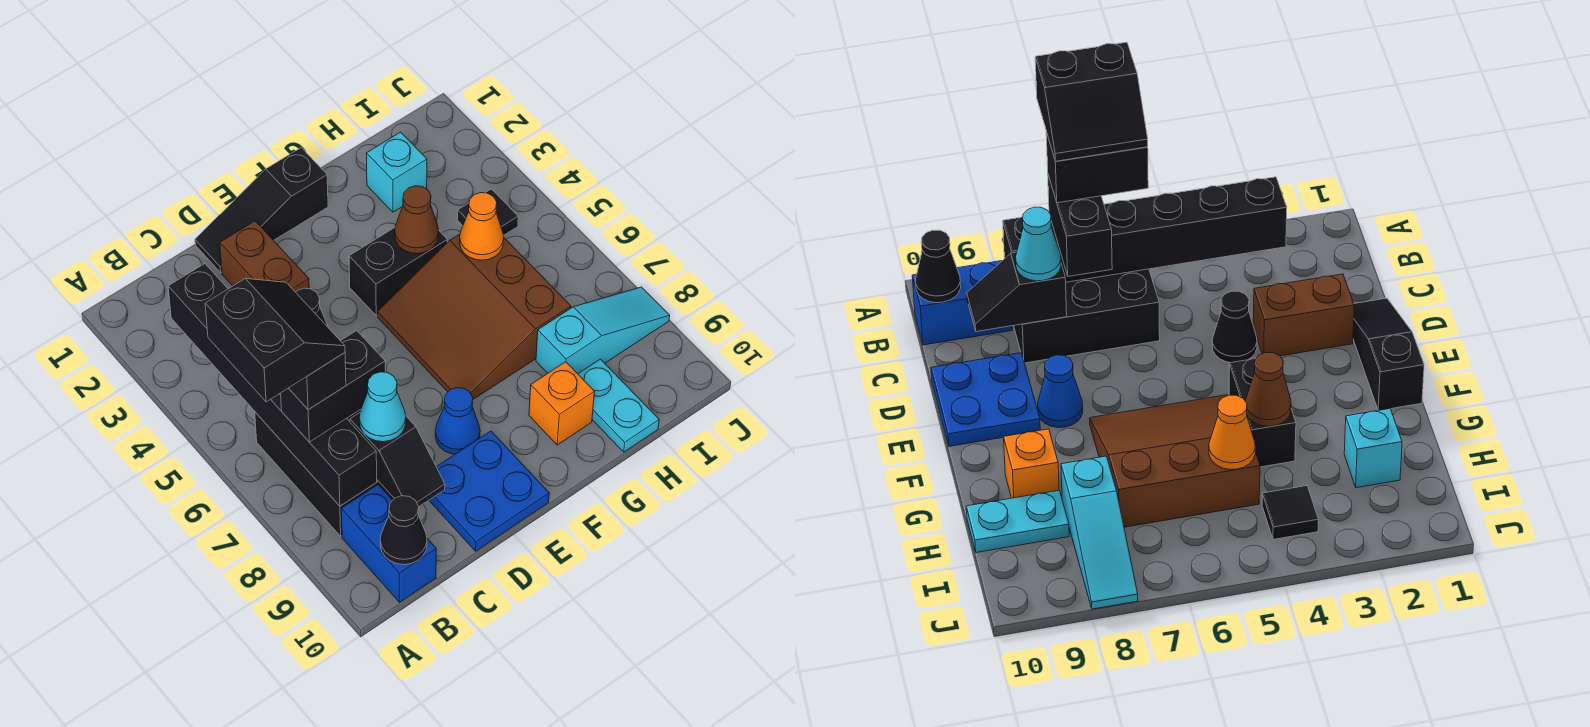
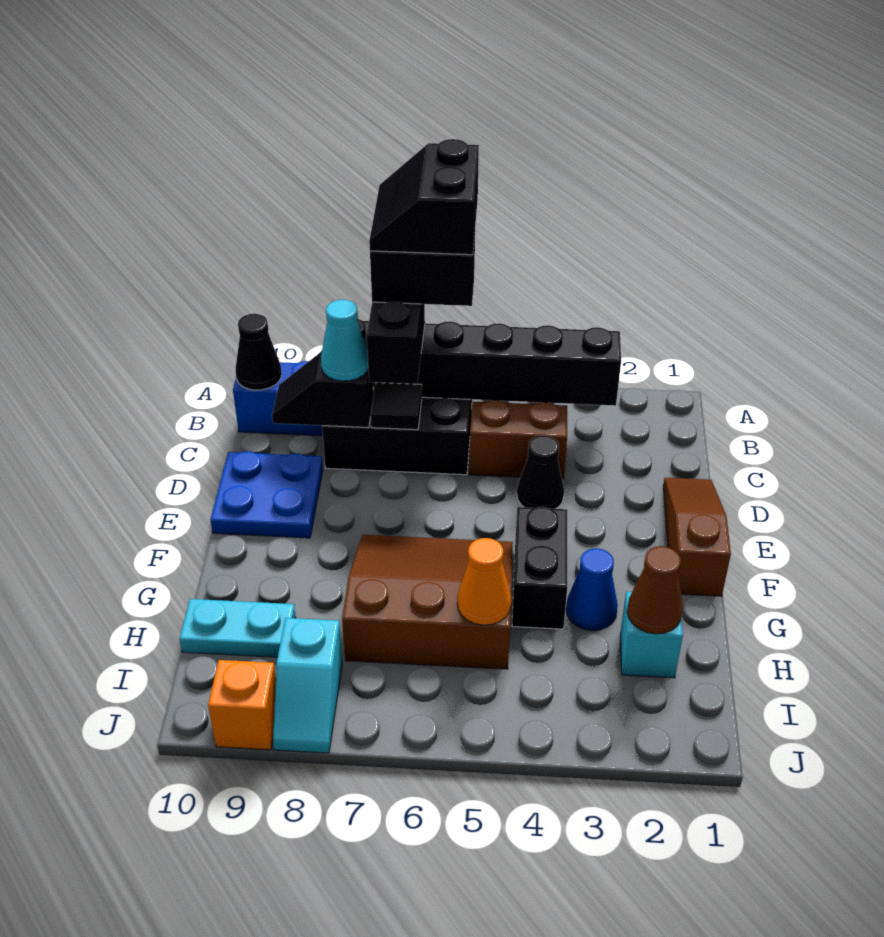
black slope A6:B7 level 5 top A -> black slope A6:B7 level 5 top 6
black slope D1:F1 level 1 top F -> brown slope D1:F1 level 1 top F
brown brick D2:D3 level 1 -> brown brick C4:C5 level 1
blue cone E8 level 1 -> blue cone G3 level 1
brown cone G4 level 2 -> brown cone H2 level 2
orange brick G9 level 1 -> orange brick J9 level 1
cyan slope H8:J8 level 1 top H -> cyan slope I8:J8 level 1 top I
black tile I4 level 1 -> black tile C7 level 2

